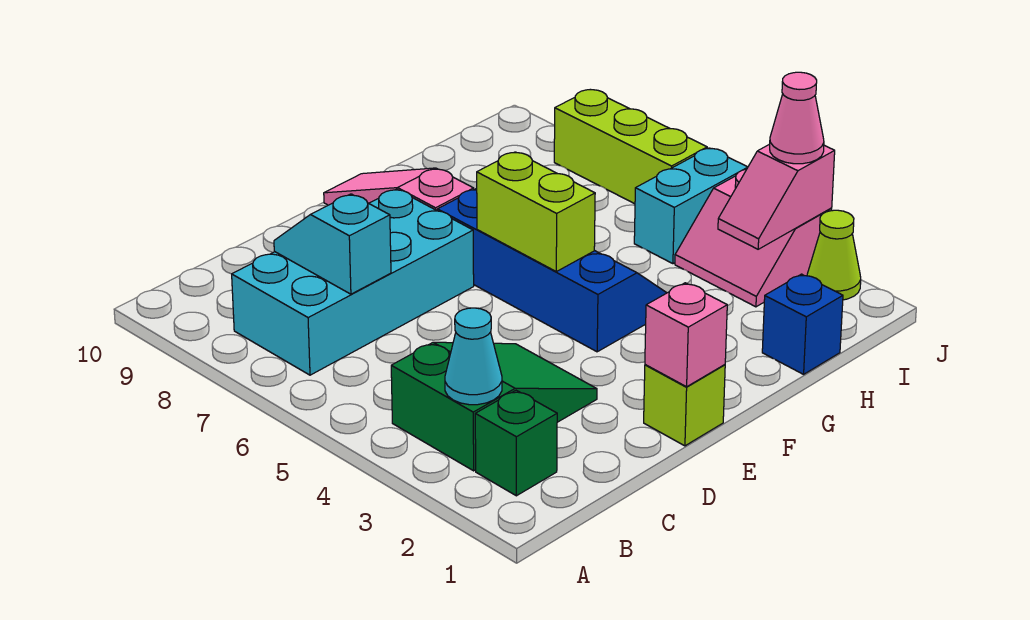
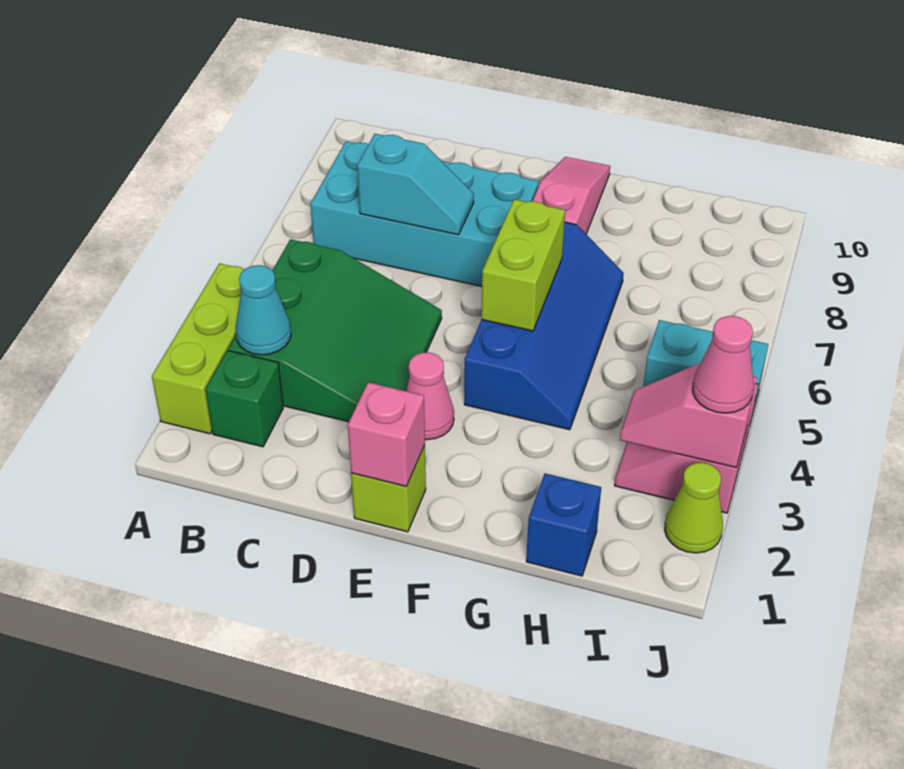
green slope B3:D4 level 1 top B -> green slope B3:D5 level 1 top B
cyan slope C7:C8 level 2 top 7 -> cyan slope C7:D7 level 2 top C
none -> pink cone E3 level 1
lime brick J6:J8 level 1 -> lime brick A2:A4 level 1

